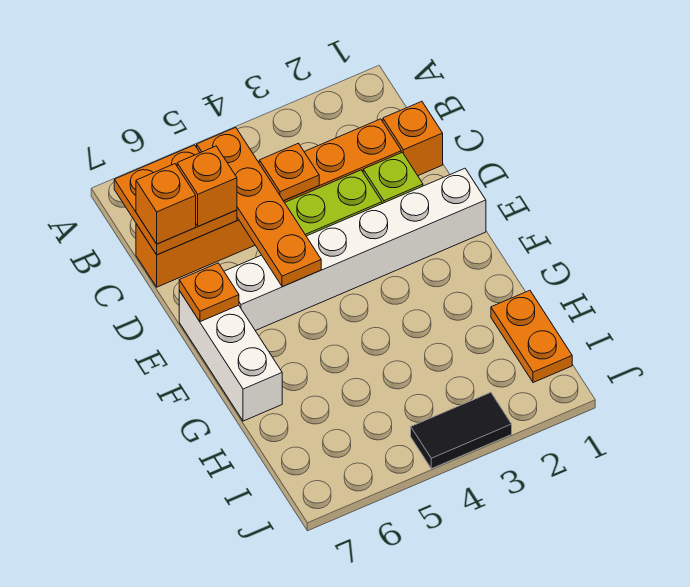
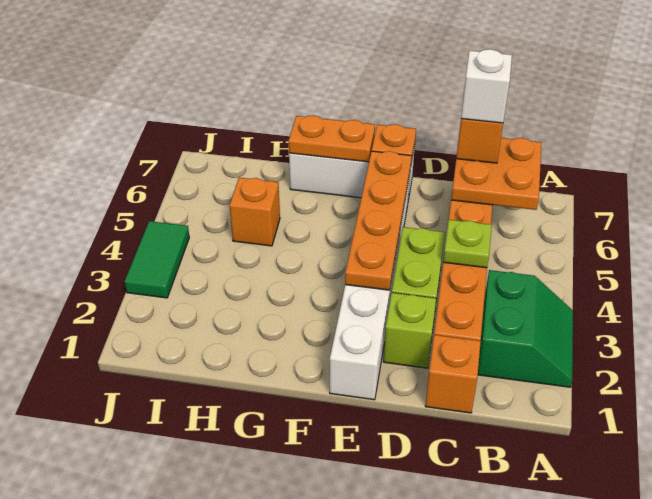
none -> green slope A2:B3 level 1 top B
orange plate B5:E5 level 2 -> orange plate E3:E6 level 2
orange plate C4 level 2 -> lime plate C4 level 2
orange brick C6 level 3 -> orange brick H5 level 1
none -> white brick C7 level 4
orange plate H1:I1 level 1 -> orange plate F7:G7 level 2
black tile J3:J4 level 1 -> green tile J3:J4 level 1

